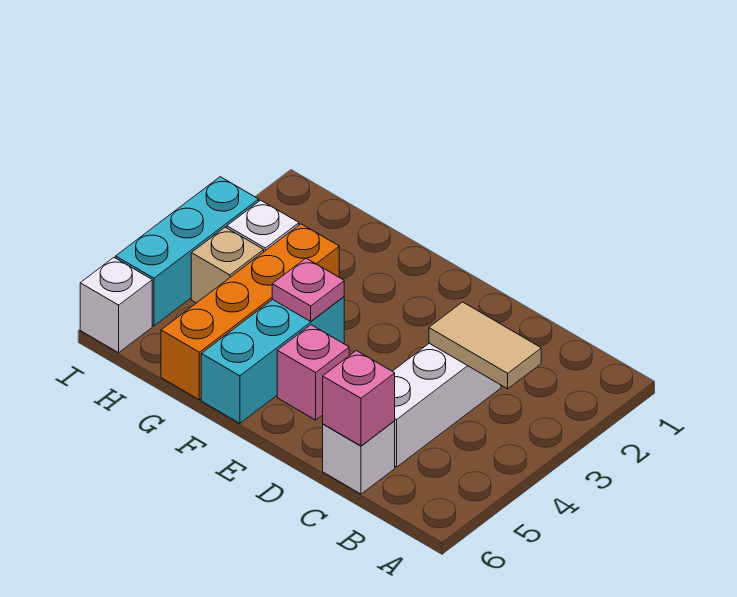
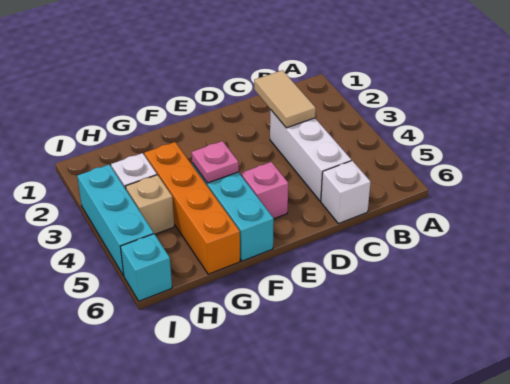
tan tile B3:C3 level 2 -> tan tile C2:C3 level 2
pink brick C6 level 2 -> none
white brick I6 level 1 -> cyan brick I6 level 1

